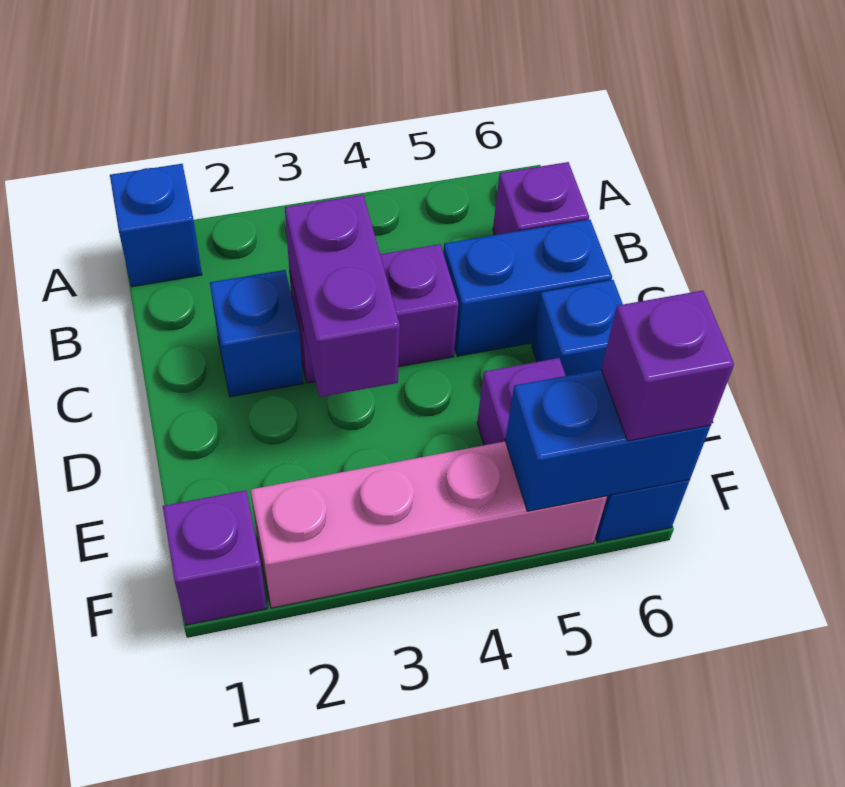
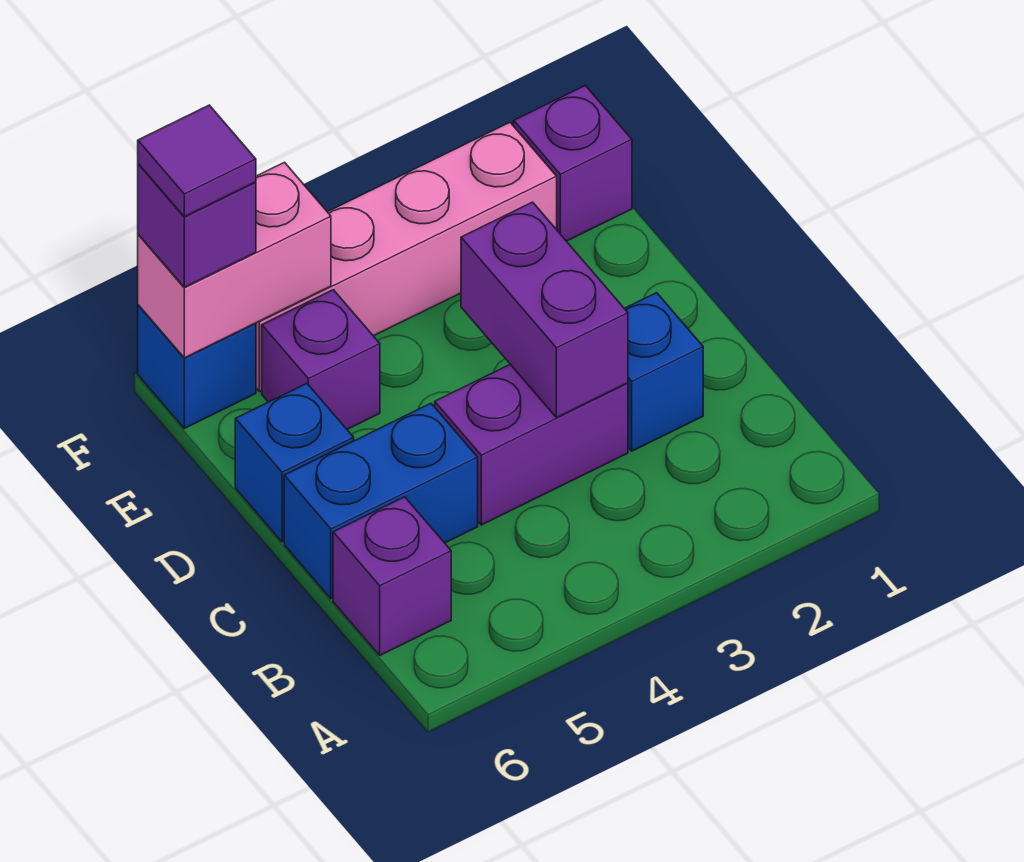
blue brick A1 level 1 -> none
blue brick F5:F6 level 2 -> pink brick F5:F6 level 2
none -> purple tile F6 level 4

